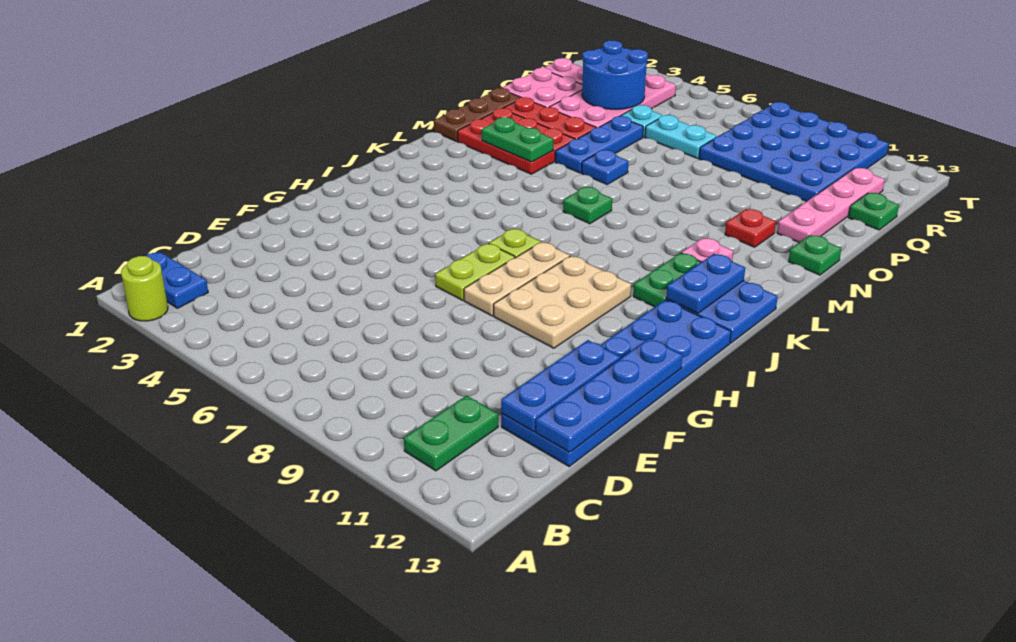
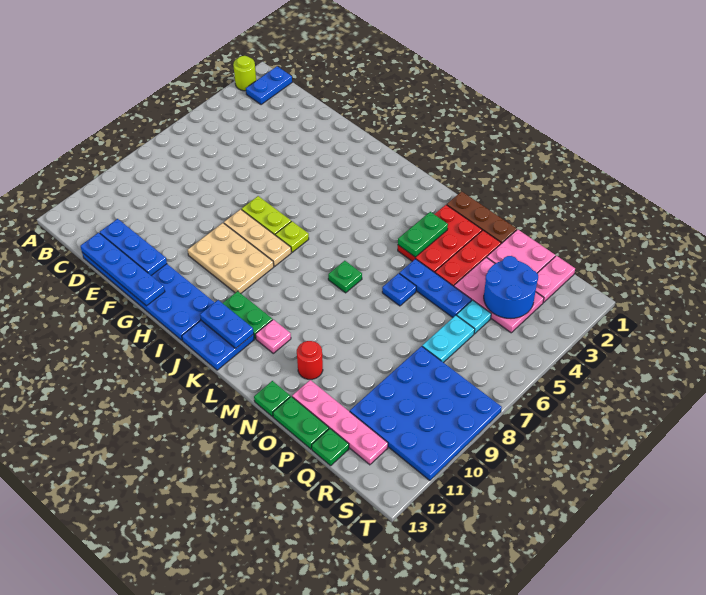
green plate B11:C11 level 1 -> green plate O13:P13 level 1
red plate N11 level 1 -> red round brick N11 level 1
pink plate P3:S4 level 1 -> pink plate P3:R4 level 1

